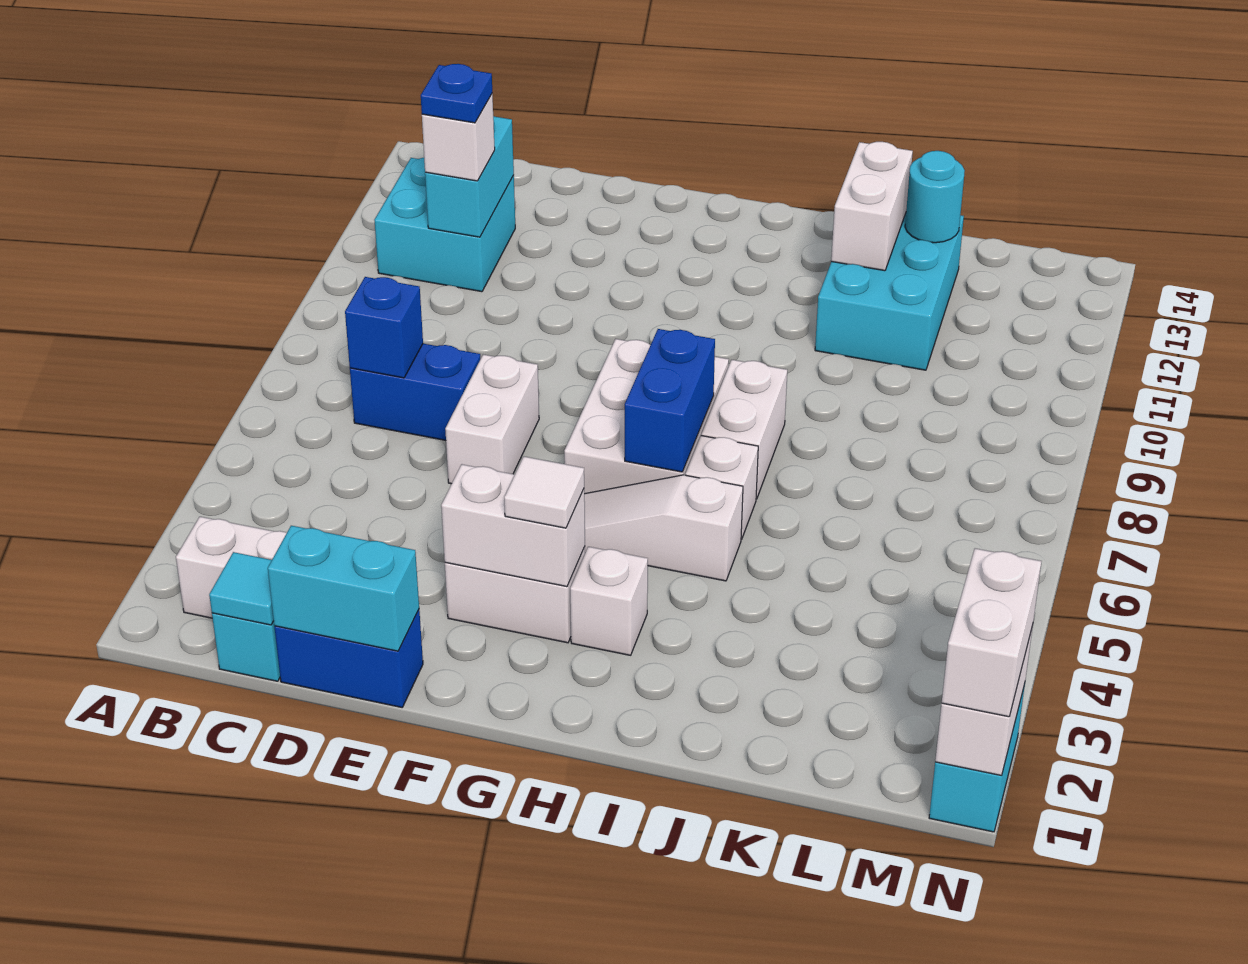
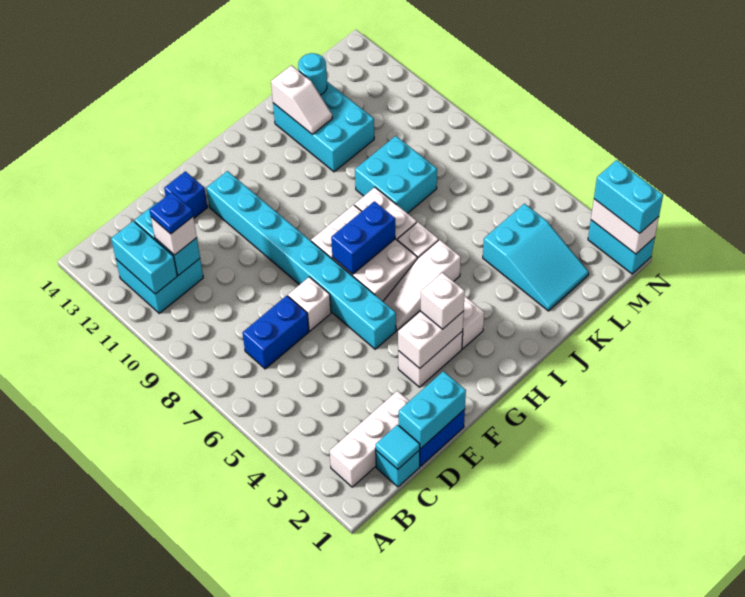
none -> cyan brick B11:B12 level 2
blue brick C7 level 2 -> blue brick E13 level 1
white brick E6:E7 level 1 -> white brick E7 level 1
none -> cyan brick F5:F12 level 1
white tile G3 level 3 -> white brick G3 level 3
blue brick H6:H7 level 2 -> blue brick G7:H7 level 2
none -> cyan brick J8:K9 level 1
white brick J12:J13 level 2 -> white slope J12:J13 level 2 top 13
none -> cyan slope K2:L4 level 1 top 4
white brick N1:N2 level 3 -> cyan brick N1:N2 level 3

